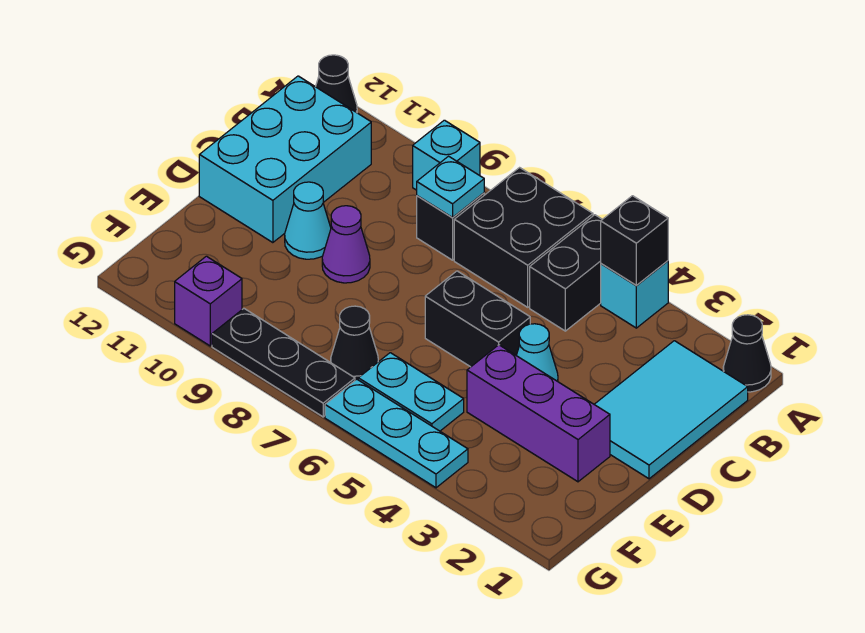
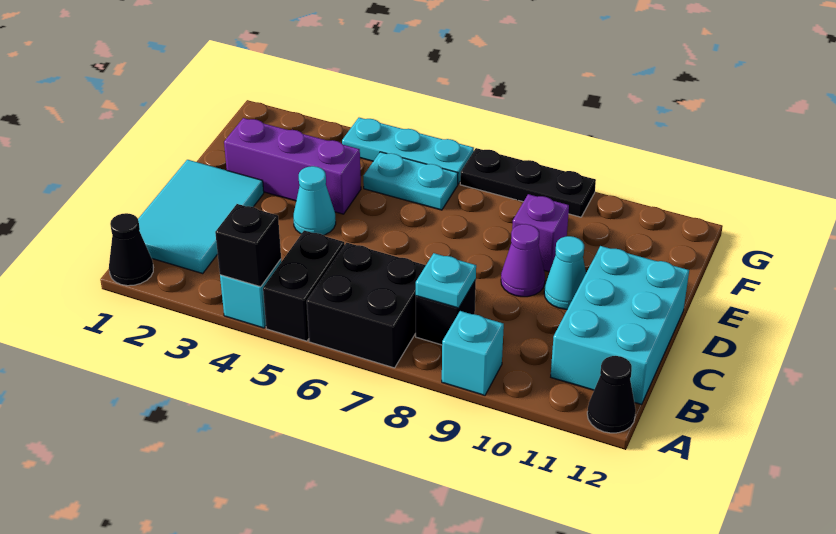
black brick D5:D6 level 1 -> none
black cone F7 level 1 -> none
purple brick G10 level 1 -> purple brick E9 level 1

